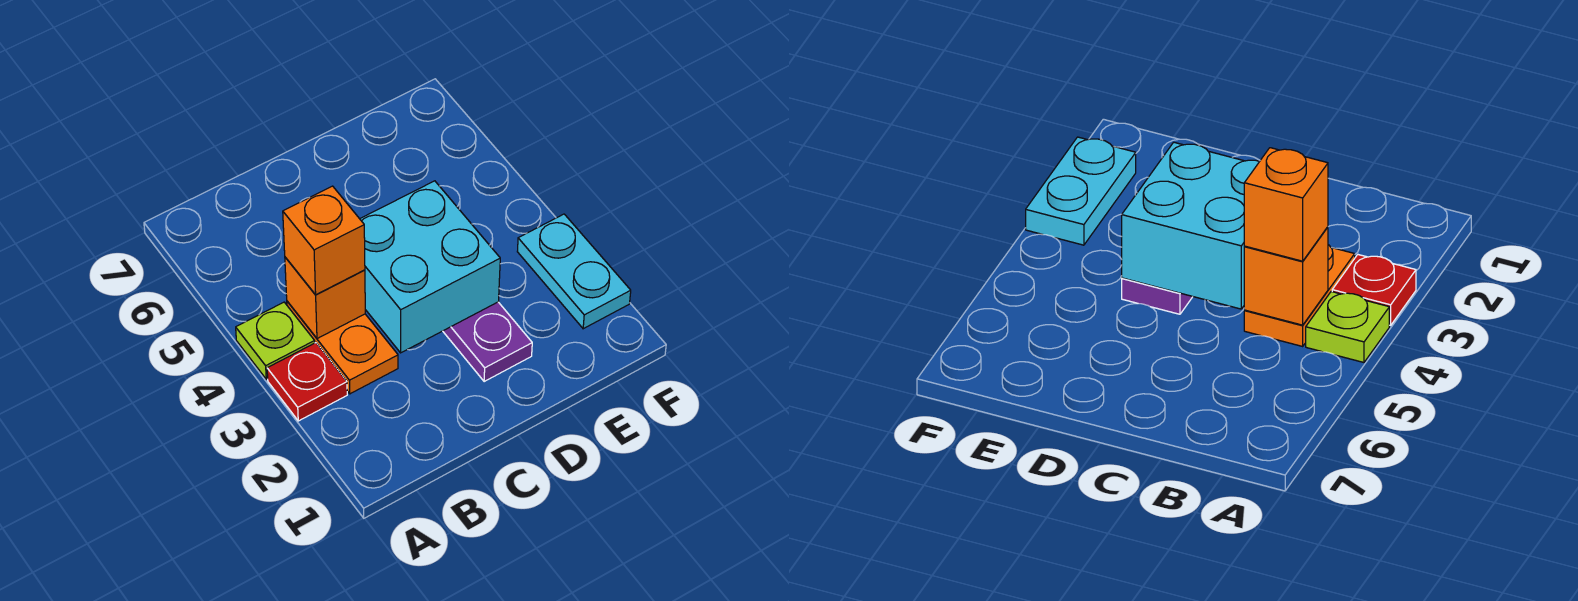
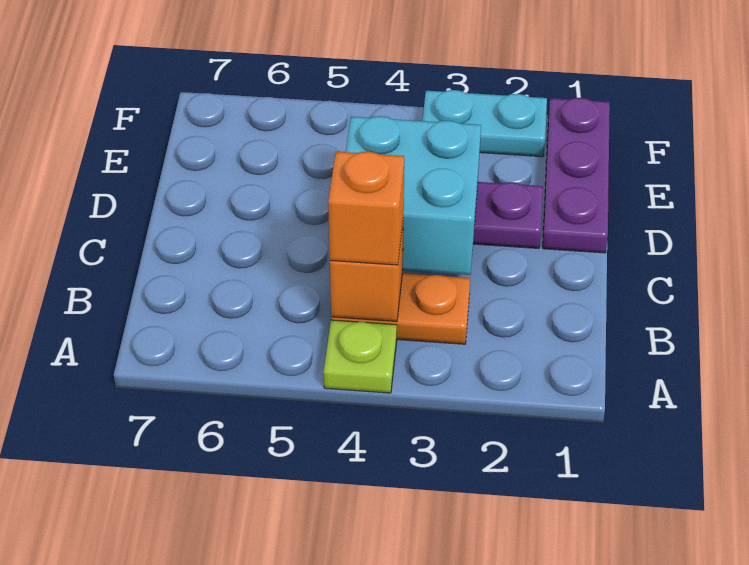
red plate A3 level 1 -> none
none -> purple plate D1:F1 level 1

